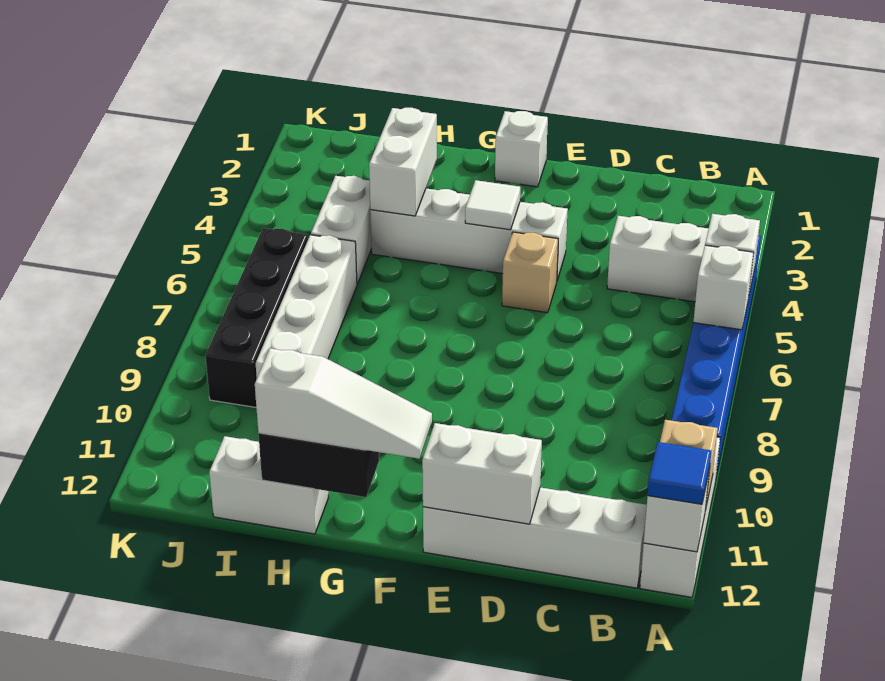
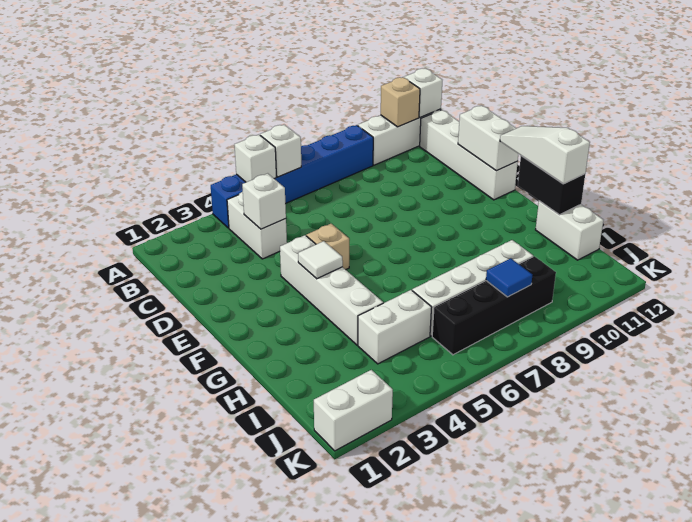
blue tile A12 level 3 -> blue tile J8 level 2
white brick F1 level 1 -> white brick C4 level 2
white brick H3:H4 level 2 -> white brick K1:K2 level 1

